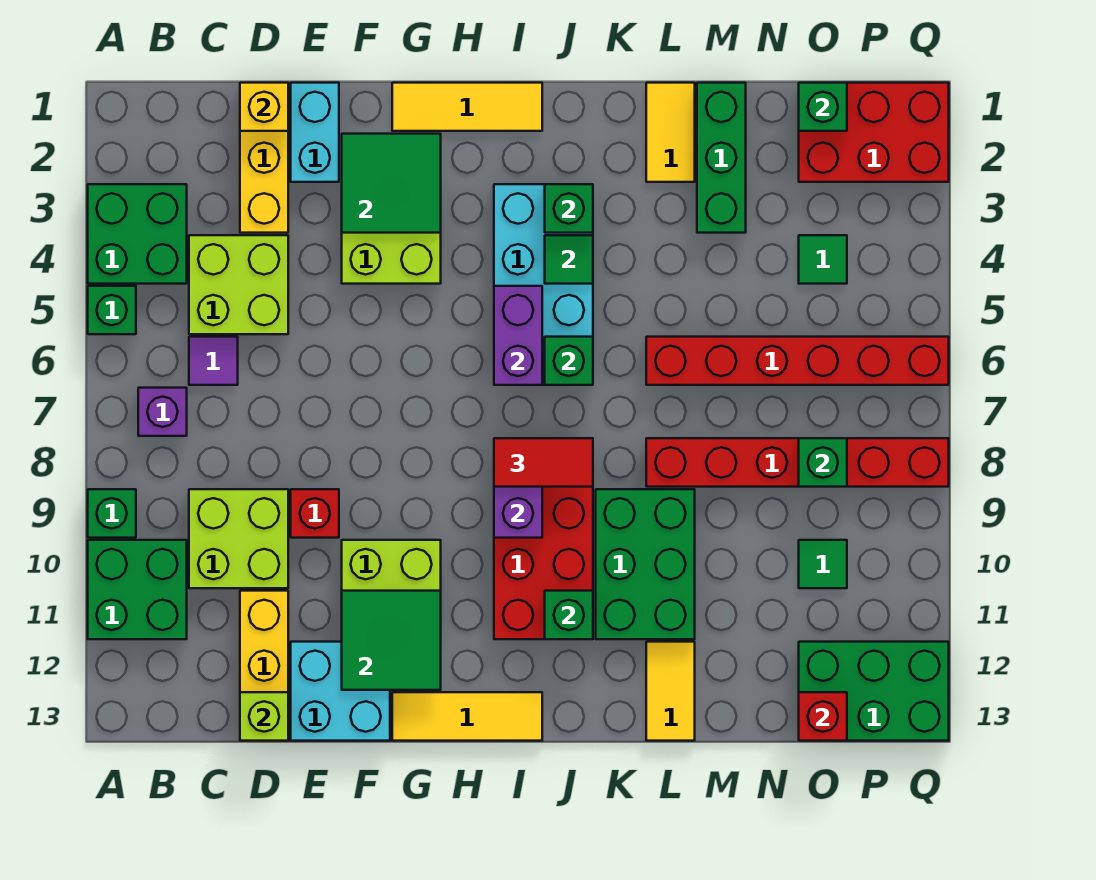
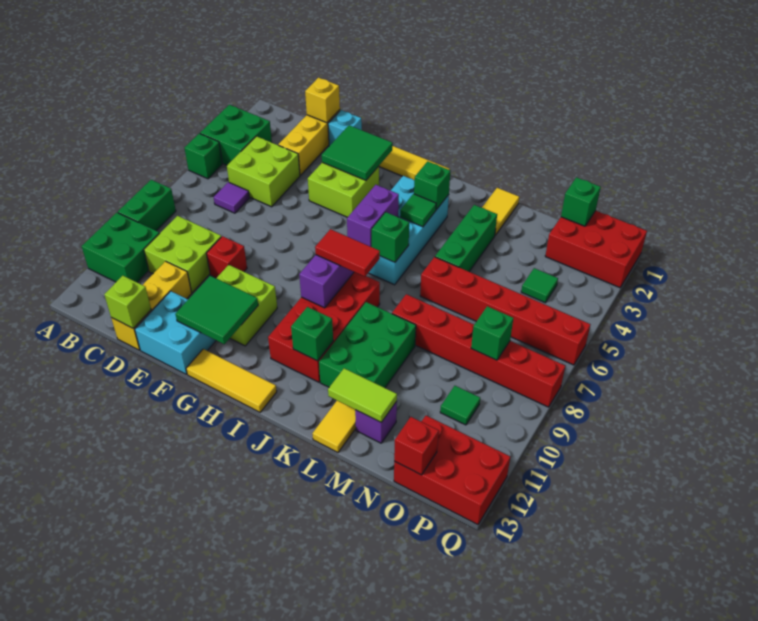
green brick A9 level 1 -> green brick A8:A9 level 1
purple brick B7 level 1 -> purple brick M12 level 1
cyan brick E1:E2 level 1 -> cyan brick E1 level 1
none -> lime tile L12:M12 level 2
green brick M1:M3 level 1 -> green brick L3:L5 level 1
green brick O12:Q13 level 1 -> red brick O12:Q13 level 1

